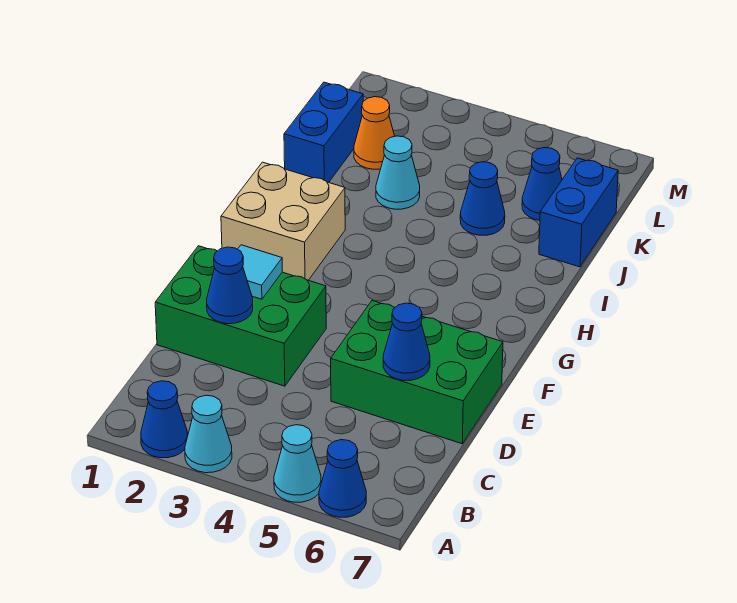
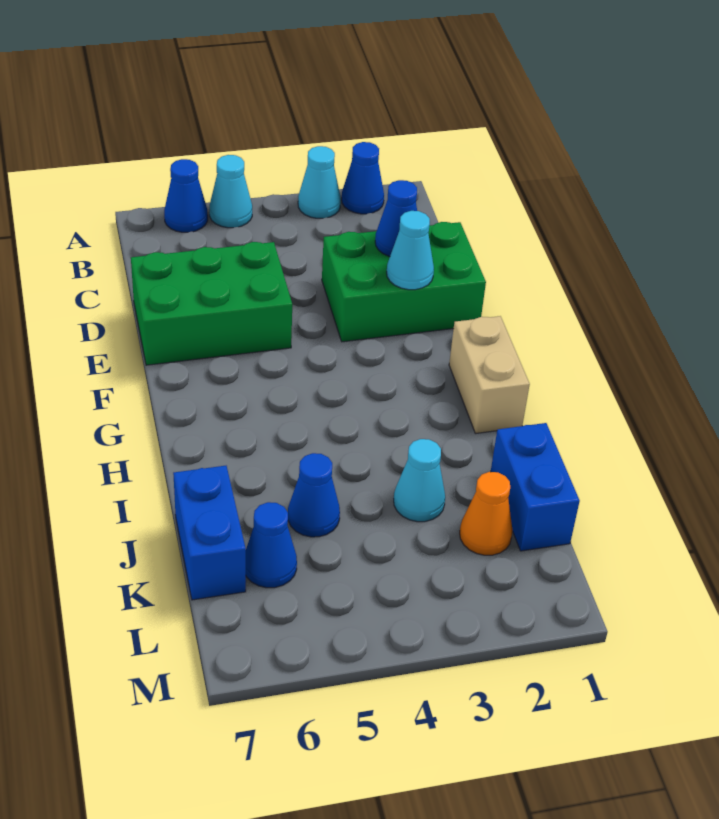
blue cone D6 level 2 -> none
cyan tile E2 level 2 -> cyan cone E2 level 2
tan brick G1:H2 level 1 -> tan brick G1:H1 level 1

